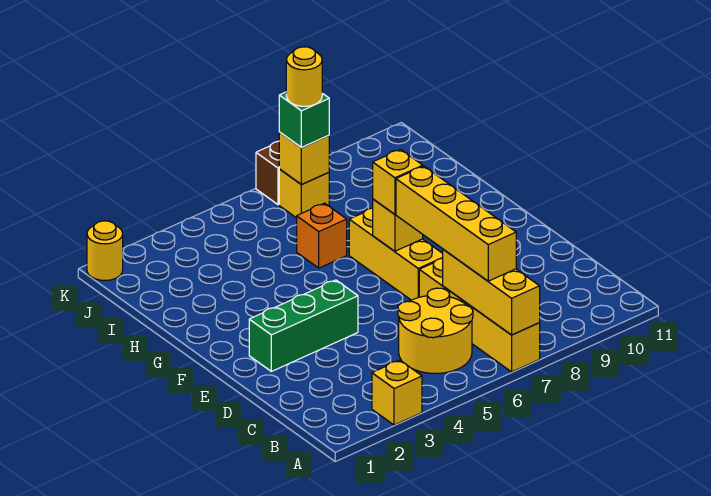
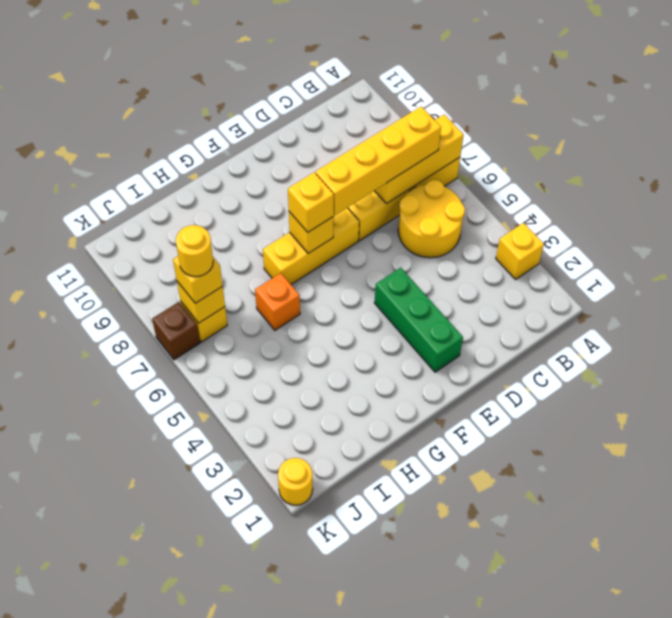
green brick J7 level 3 -> yellow brick J7 level 3

